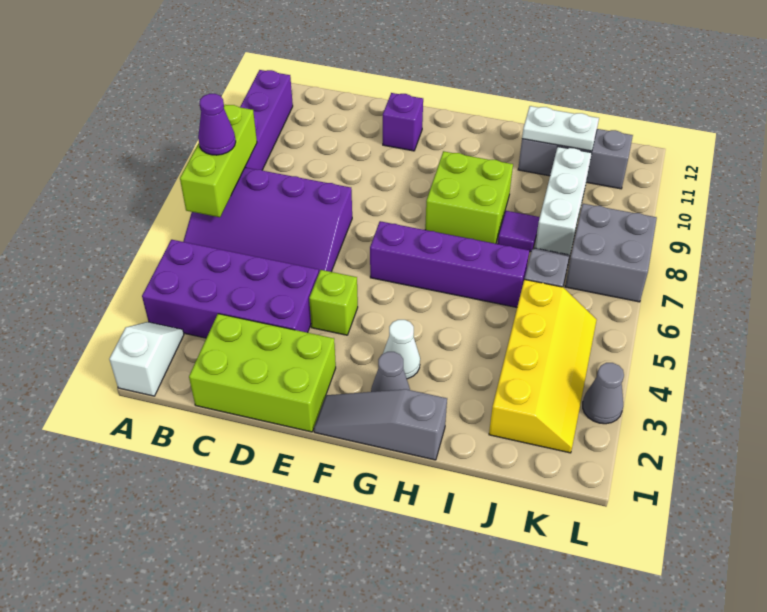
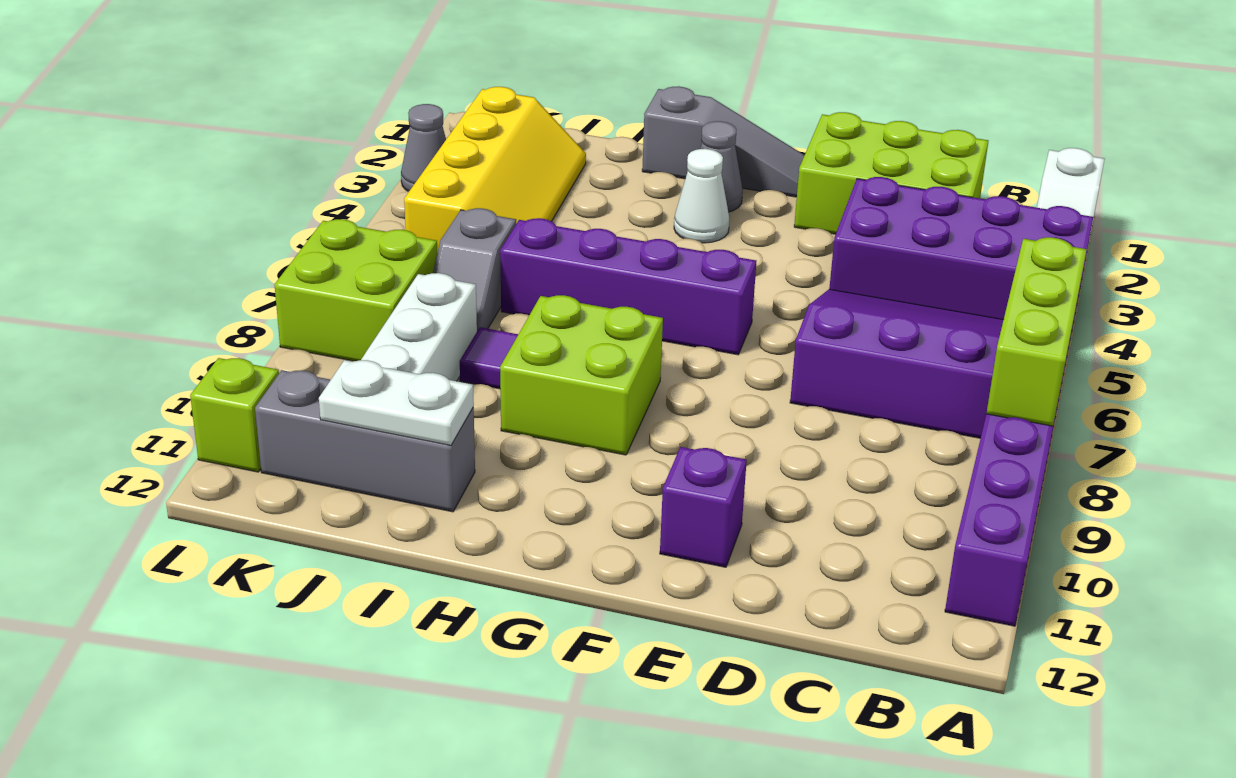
purple cone A7 level 3 -> none
lime brick E4 level 1 -> lime brick L11 level 1
yellow slope J2:K5 level 1 top J -> yellow slope J2:K5 level 1 top K
grey brick K7:L8 level 1 -> lime brick K7:L8 level 1

